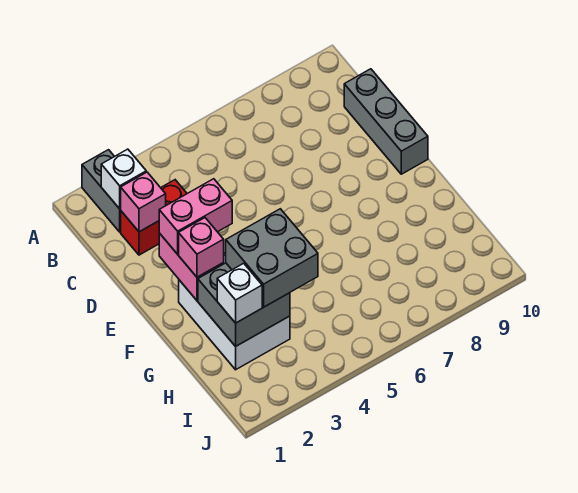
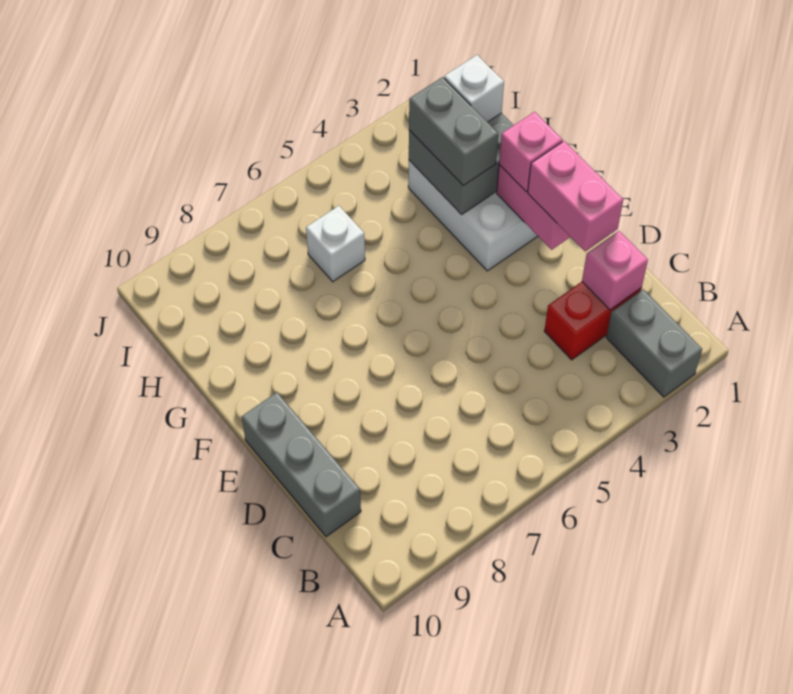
white brick B2 level 2 -> white brick H6 level 1
pink brick E2:E3 level 3 -> pink brick D2:E2 level 3
grey brick G3:H4 level 3 -> grey brick G3:H3 level 3

